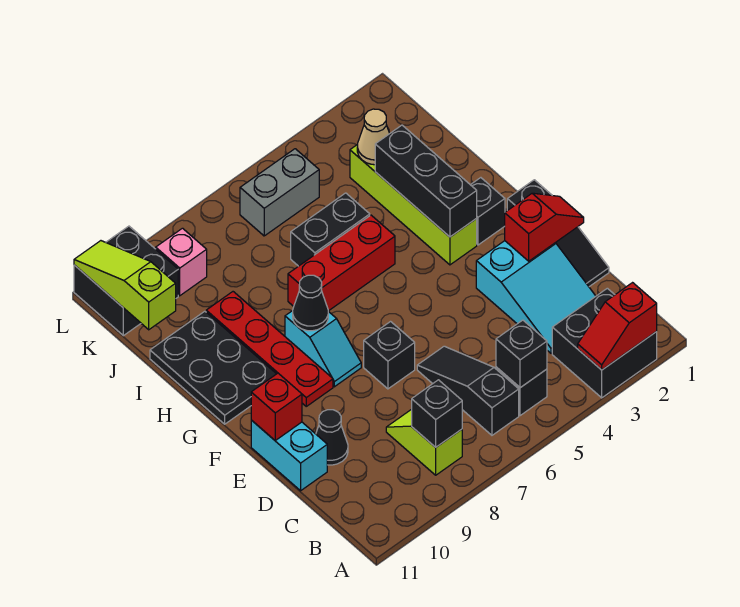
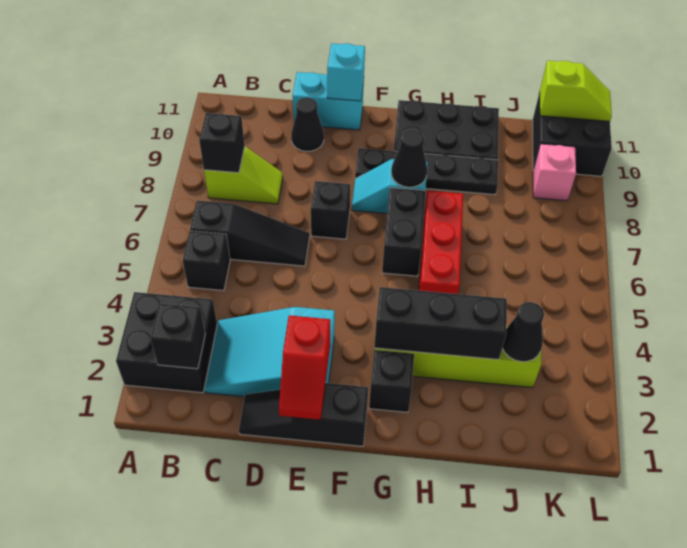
red slope A2:A3 level 2 top 2 -> none
black brick B5 level 2 -> black brick B2 level 2
red brick E11 level 2 -> cyan brick E11 level 2
red plate F9:I9 level 1 -> black plate F9:I9 level 1
black brick I5:I6 level 1 -> black brick G6:G7 level 1
tan cone J3 level 2 -> black cone J3 level 2
lime slope J11:L11 level 2 top J -> lime slope K11:L11 level 2 top K
grey brick K5:K6 level 1 -> none

